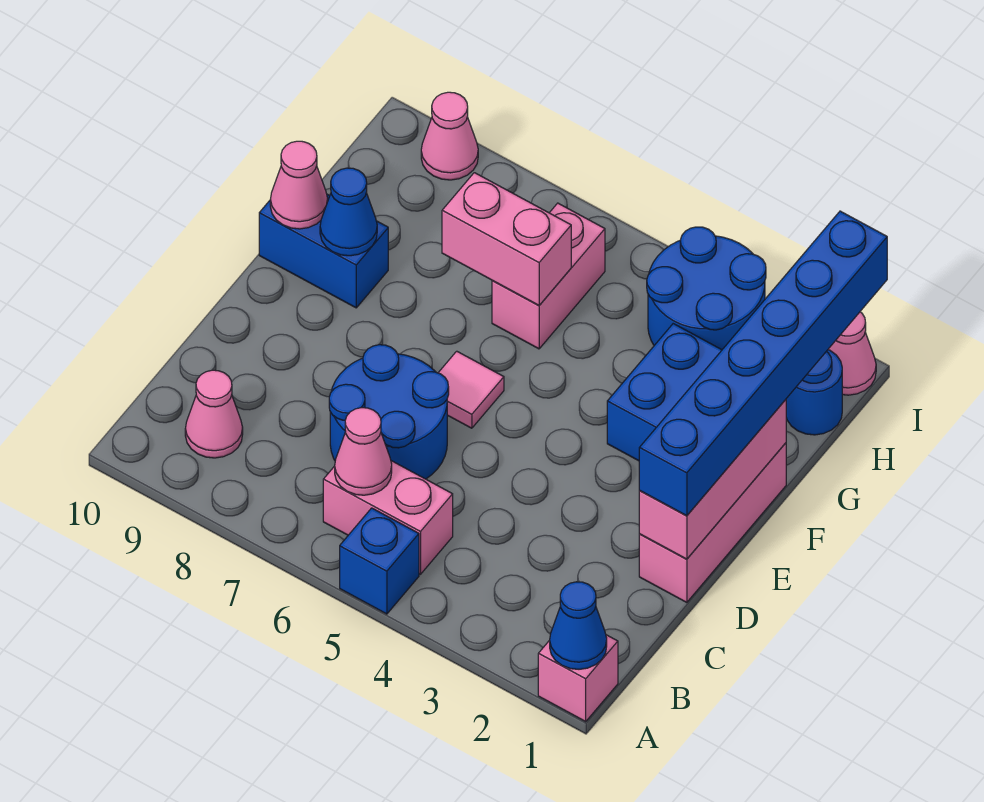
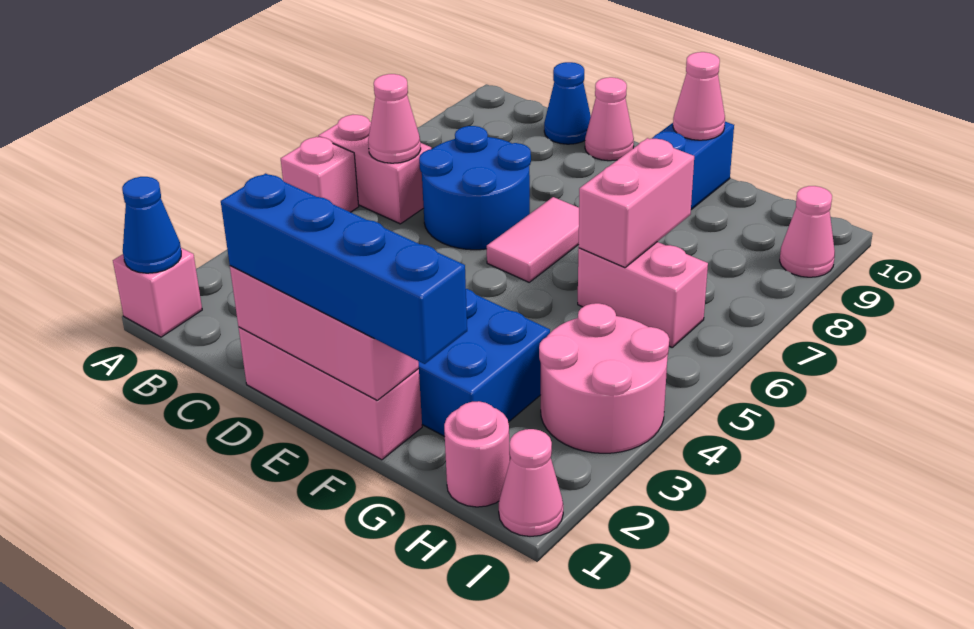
blue brick A5 level 1 -> pink brick A5 level 1
pink brick B5:B6 level 1 -> pink brick A6:B6 level 1
pink cone B9 level 1 -> pink cone D10 level 1
blue brick D1:I1 level 3 -> blue brick D1:G1 level 3
pink tile E6 level 1 -> pink tile E6:E7 level 1
blue cone F9 level 2 -> blue cone C10 level 1
blue round brick H1 level 1 -> pink round brick H1 level 1
blue round brick H3:I4 level 1 -> pink round brick H3:I4 level 1

